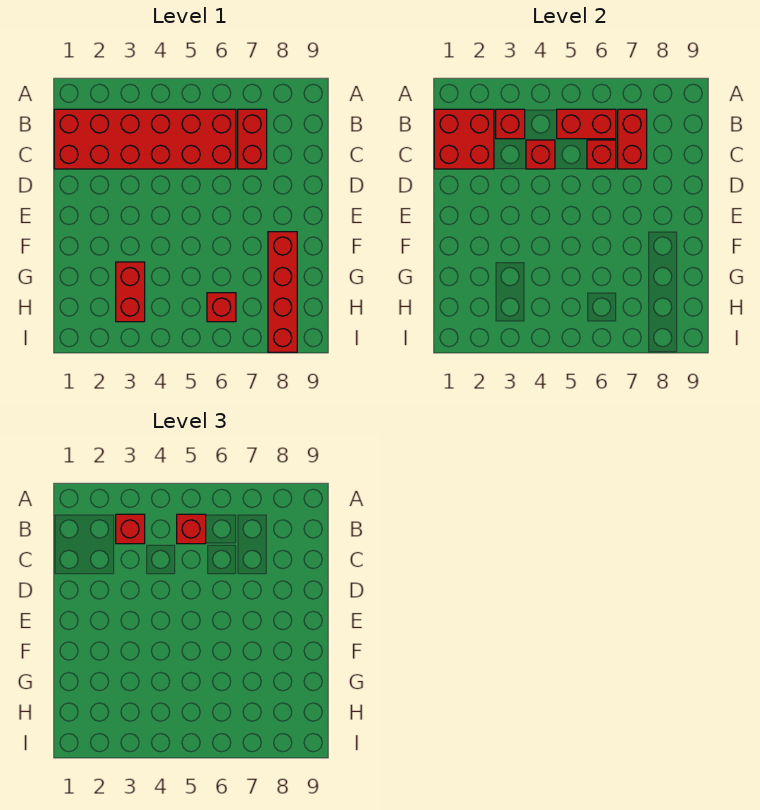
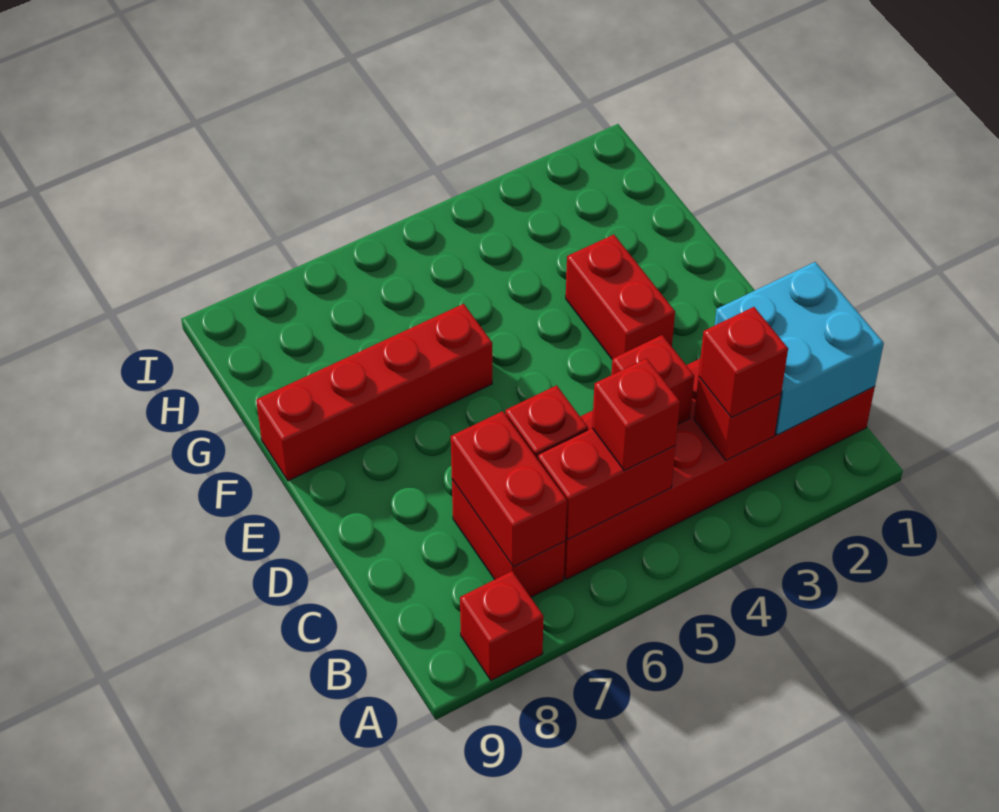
red brick B1:C2 level 2 -> cyan brick B1:C2 level 2
red brick F8:I8 level 1 -> red brick F6:F9 level 1
red brick G3:H3 level 1 -> red brick E3:F3 level 1
red brick H6 level 1 -> red brick A8 level 1

